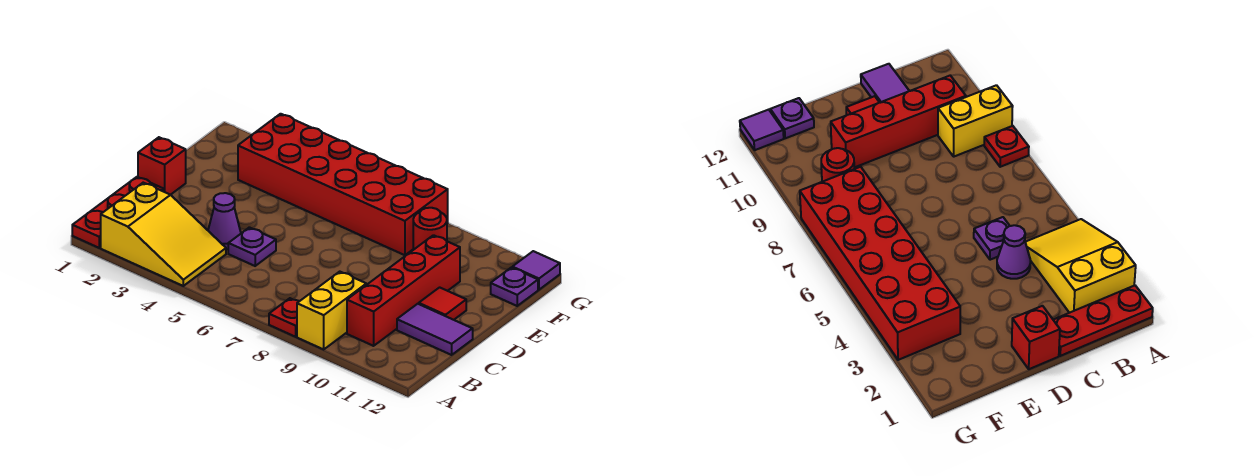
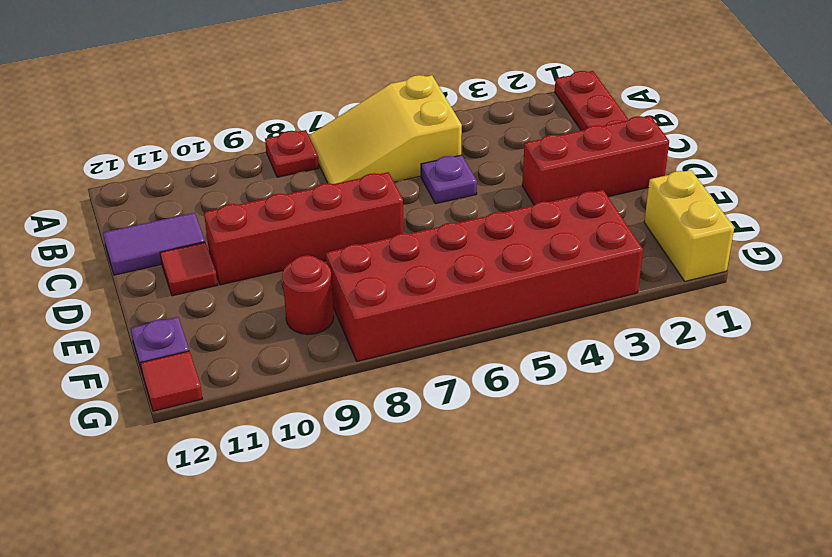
yellow slope A2:B4 level 1 top 2 -> yellow slope A5:B7 level 1 top 5
yellow brick A9:B9 level 1 -> yellow brick F1:G1 level 1
red brick B10:E10 level 1 -> red brick D7:D10 level 1
purple cone C4 level 1 -> none
red brick D1 level 1 -> red brick D1:D3 level 1
purple tile G12 level 1 -> red tile G12 level 1

